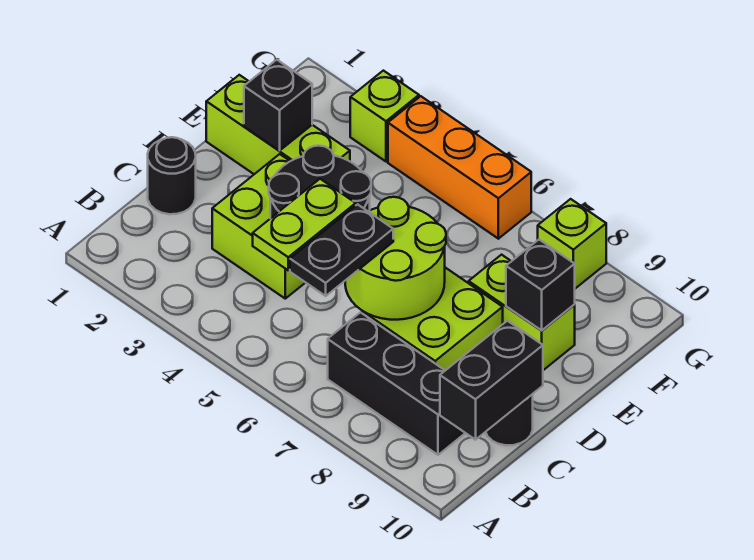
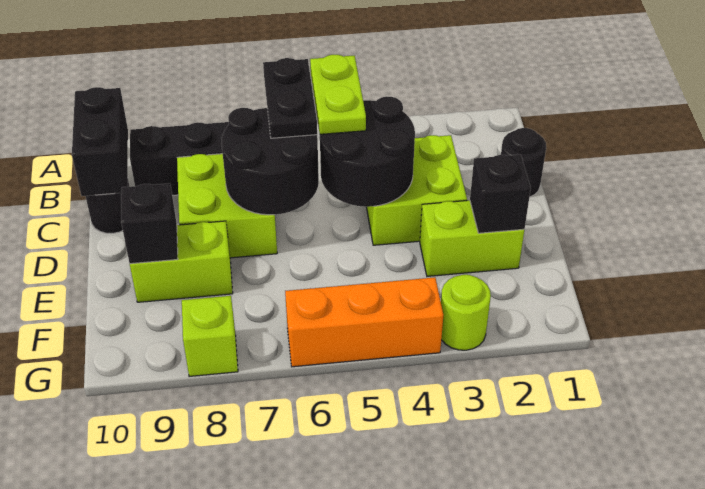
lime round brick C6:D7 level 2 -> black round brick C6:D7 level 2
lime brick E1:E3 level 1 -> lime brick E2:E3 level 1
lime brick G3 level 1 -> lime round brick G3 level 1

